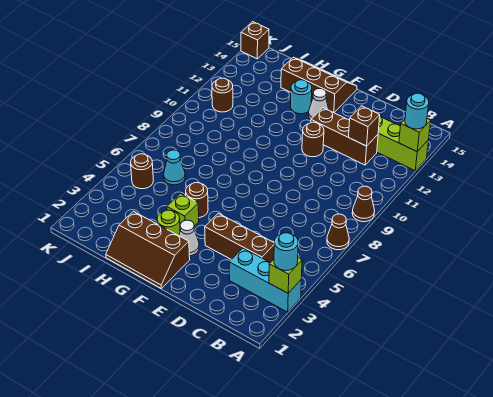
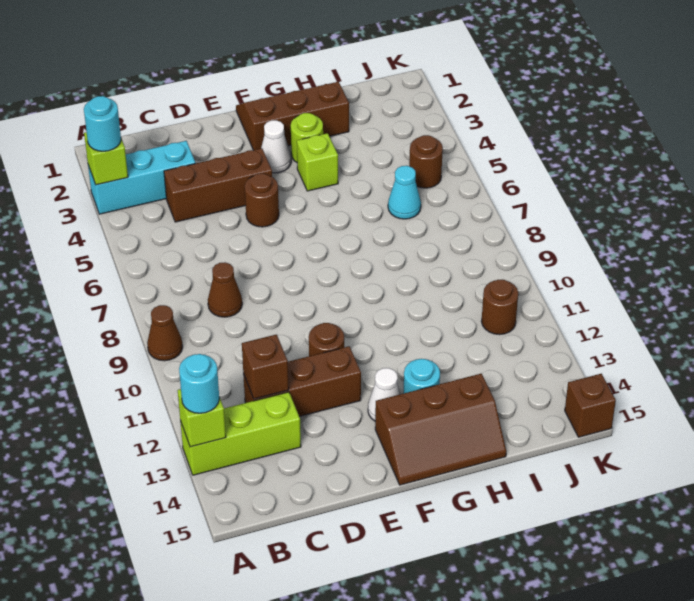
brown cone A7 level 1 -> brown cone C8 level 1
brown round brick G5 level 1 -> brown round brick E5 level 1

